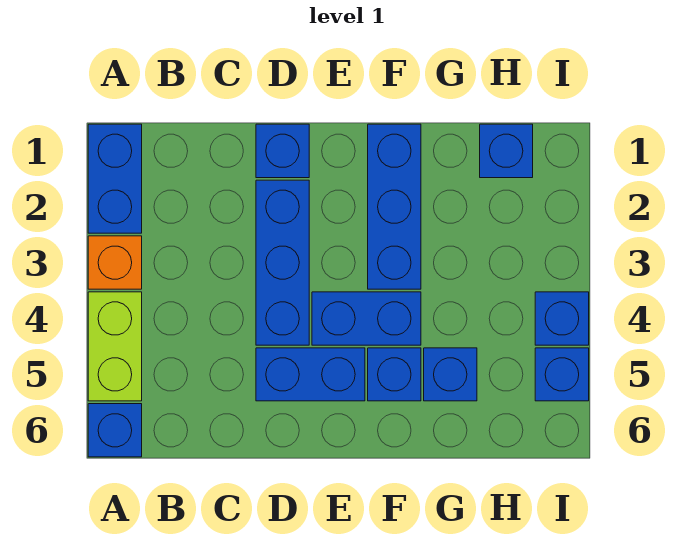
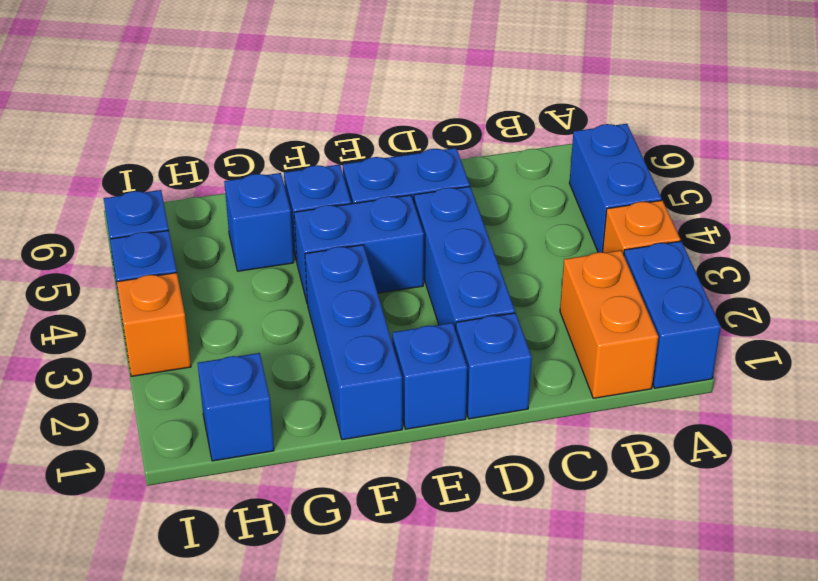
lime brick A4:A5 level 1 -> blue brick A4:A5 level 1
blue brick A6 level 1 -> blue brick E1 level 1
none -> orange brick B1:B2 level 1
none -> orange brick I3 level 1

